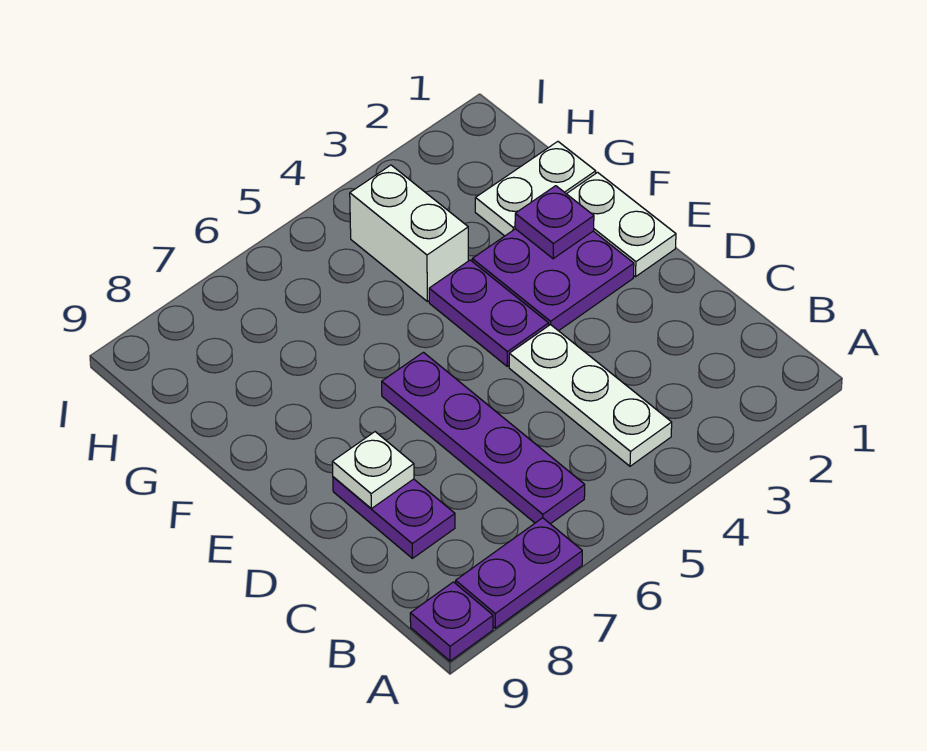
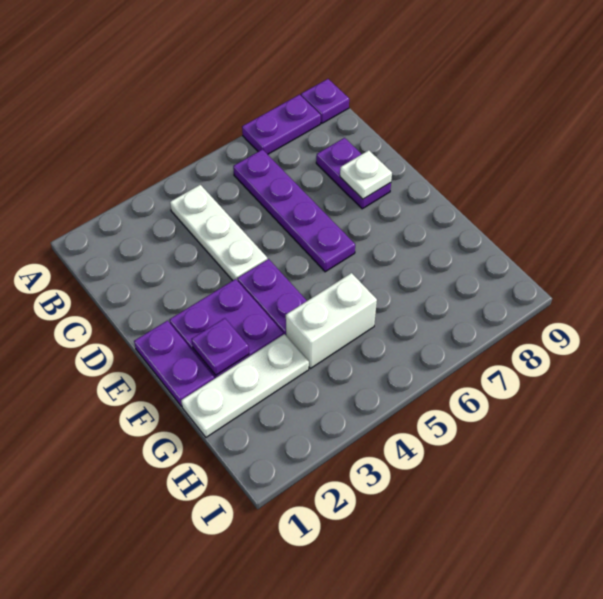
white plate E1:F1 level 1 -> purple plate E1:F1 level 1
white plate G1:G2 level 1 -> white plate G1:G3 level 1
white brick G4:H4 level 1 -> white brick G4:G5 level 1

